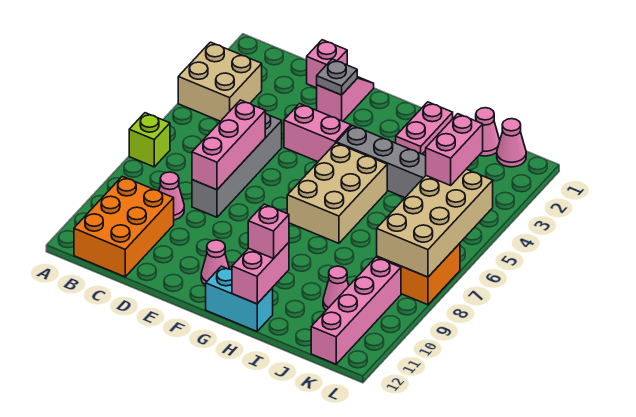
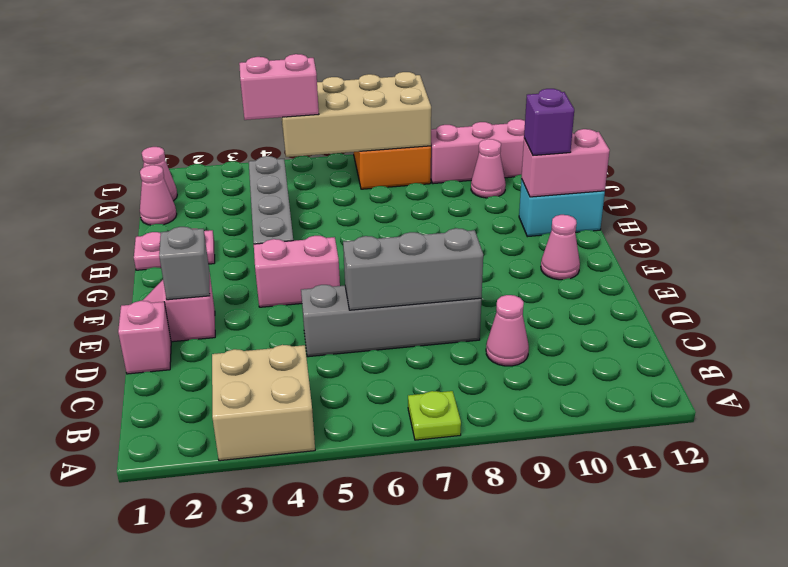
lime brick A7 level 1 -> lime plate A7 level 1
orange brick B10:C12 level 1 -> none
pink brick D6:D8 level 2 -> grey brick D6:D8 level 2
grey plate E2 level 2 -> grey brick E2 level 2
pink brick E4:F4 level 1 -> pink brick F4:F5 level 1
tan brick G5:H7 level 1 -> none
cyan brick G12:H12 level 1 -> cyan brick H11:H12 level 1
pink brick H11 level 3 -> purple brick H11 level 3

